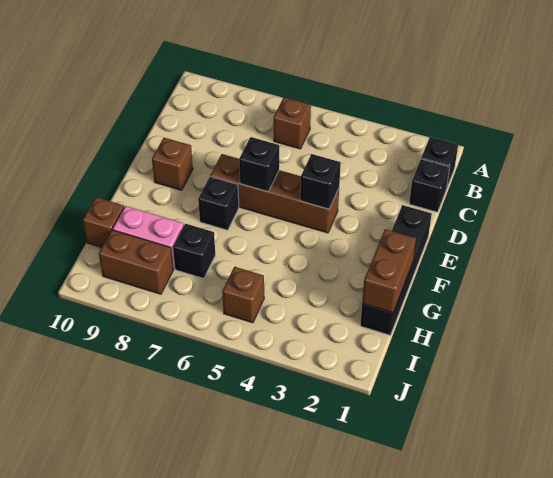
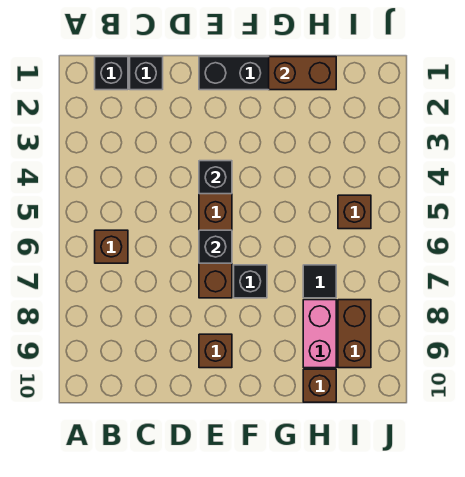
black brick H7 level 1 -> black tile H7 level 1

